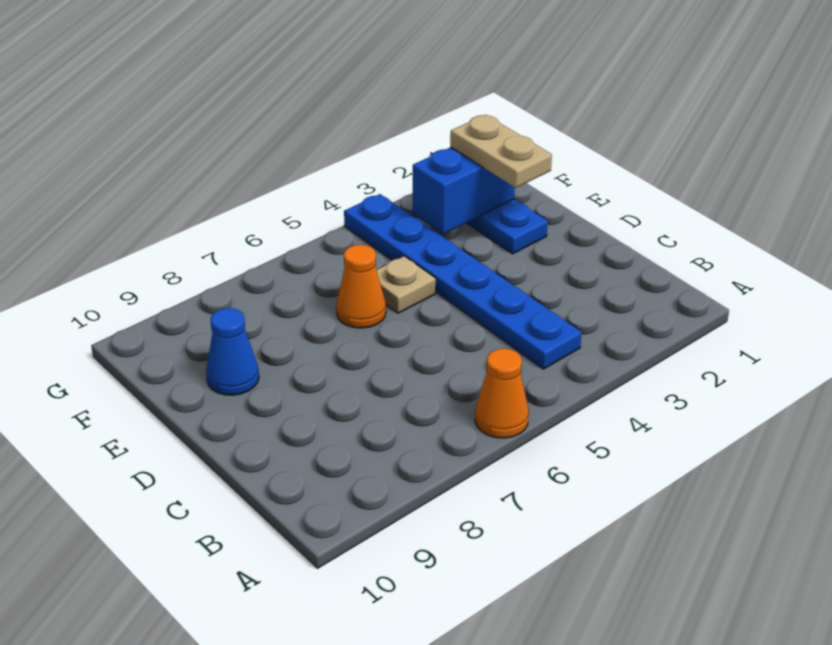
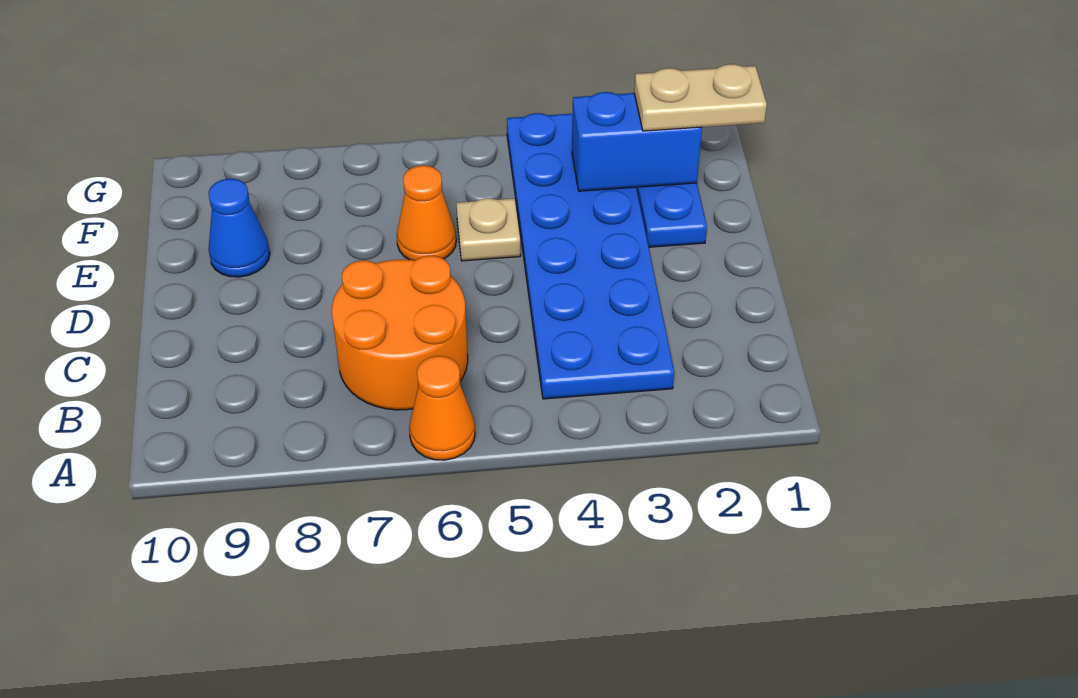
blue plate B4:G4 level 1 -> blue plate B3:G4 level 1
none -> orange round brick B6:C7 level 1
tan plate E2:F2 level 3 -> tan plate F1:F2 level 3

